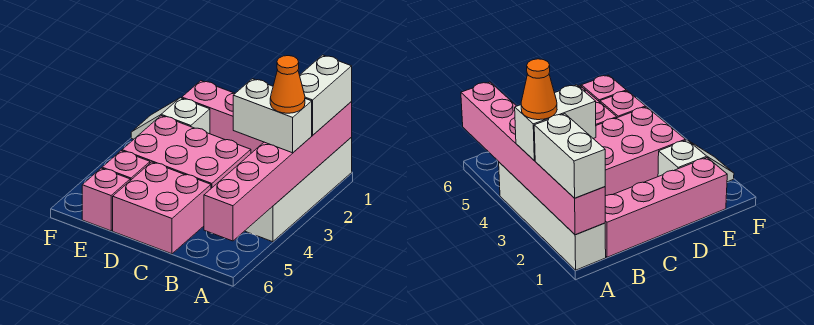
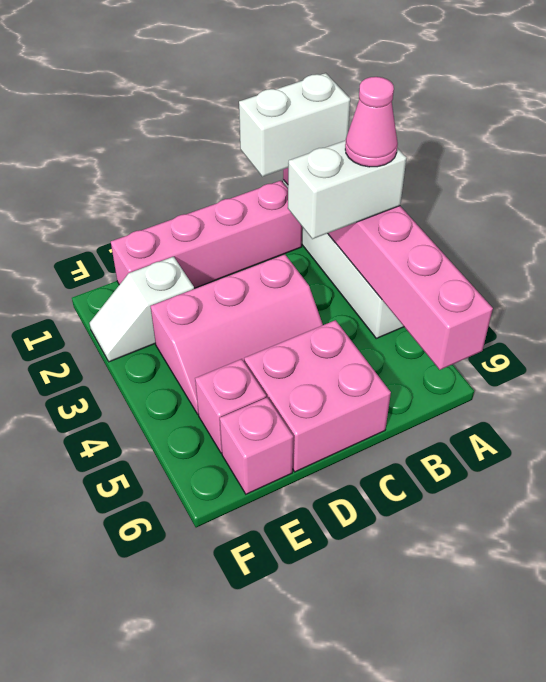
white brick A1:A2 level 3 -> white brick A1:B1 level 3
orange cone A3 level 4 -> pink cone A3 level 4
pink brick C3:E4 level 1 -> pink slope C3:E4 level 1 top 3

